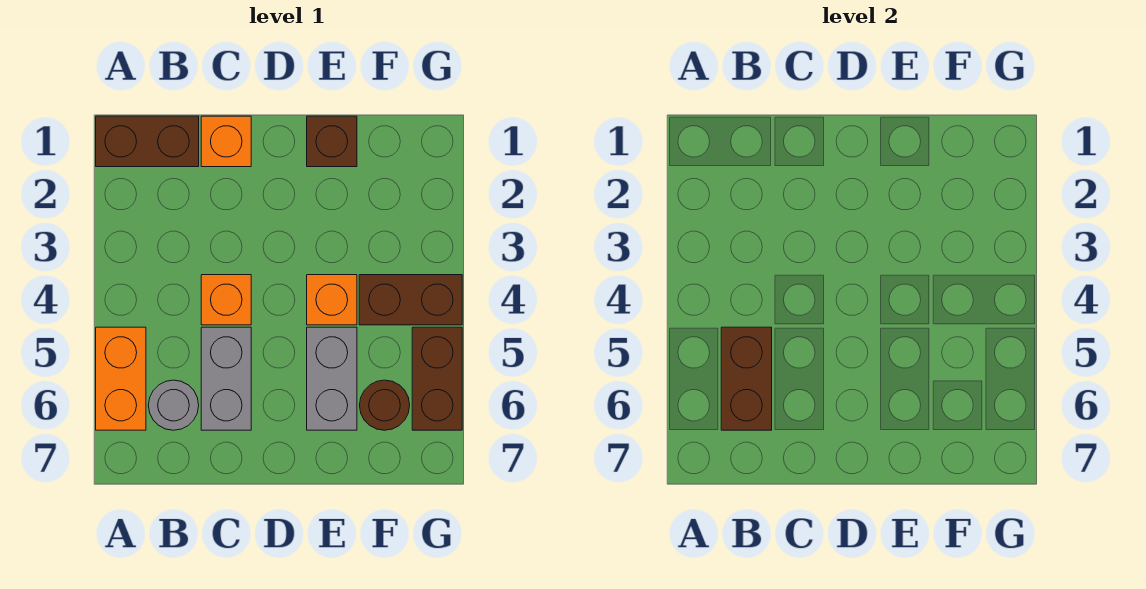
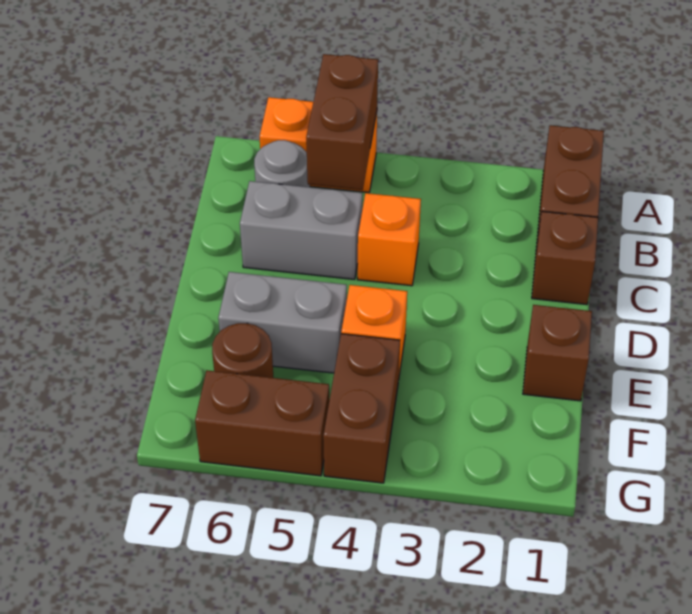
brown brick B5:B6 level 2 -> brown brick A5:B5 level 2
orange brick C1 level 1 -> brown brick C1 level 1

